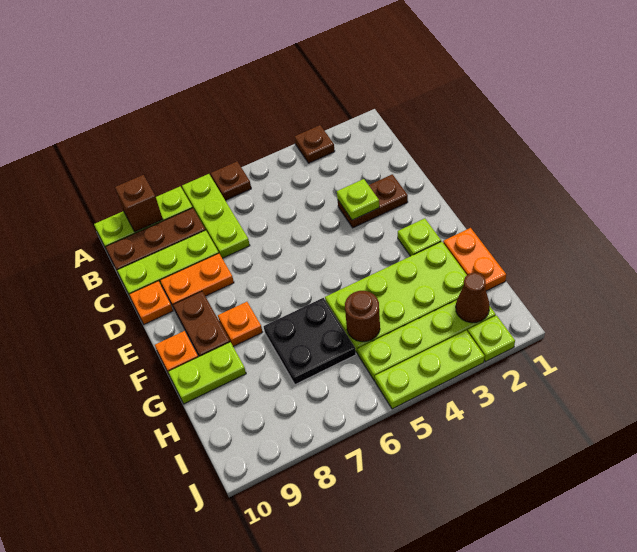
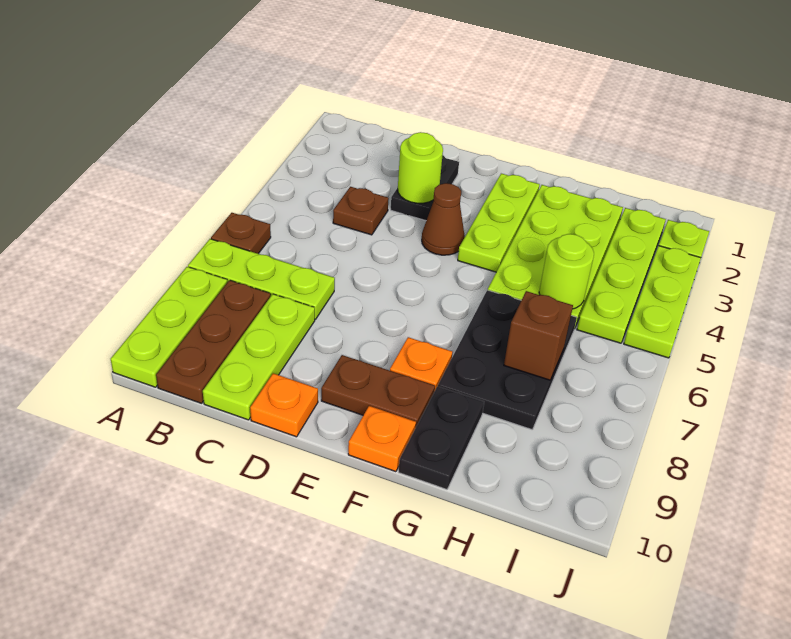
brown plate A3 level 1 -> brown plate C4 level 1
brown brick A9 level 2 -> brown brick H7 level 2
brown plate D2:D3 level 1 -> black plate D2:D3 level 1
lime plate D3 level 2 -> lime round brick D3 level 2
orange plate D8:D9 level 1 -> none
lime plate F2 level 1 -> lime plate F2:F4 level 1
orange plate G1:H1 level 1 -> none
black plate G6:H7 level 1 -> black plate G6:H8 level 1
lime plate G9:G10 level 1 -> black plate G9:G10 level 1
brown round brick H5 level 2 -> lime round brick H5 level 2
brown cone I2 level 2 -> brown cone E4 level 1

